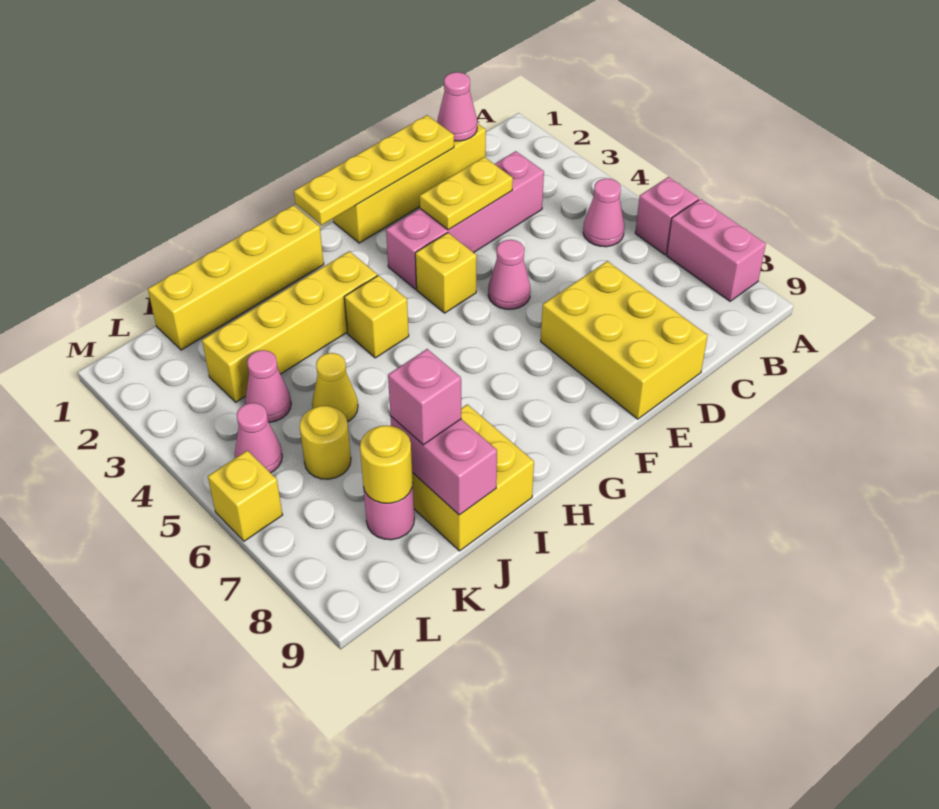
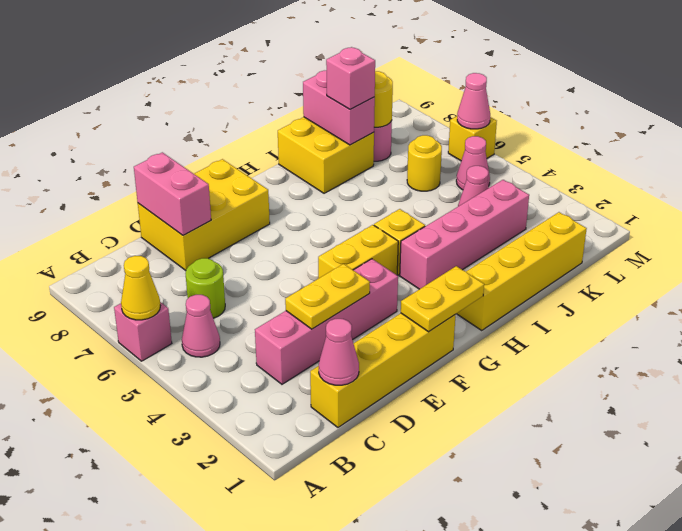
pink brick A7:A8 level 1 -> pink brick D8:D9 level 2
none -> lime round brick C6 level 1
yellow plate D1:G1 level 2 -> yellow plate F1:G1 level 2
yellow brick D7:E9 level 1 -> yellow brick D8:F9 level 1
pink cone E5 level 1 -> pink cone M6 level 2
yellow brick F4 level 1 -> yellow brick F4:G4 level 1
yellow brick H3:K3 level 1 -> pink brick H3:K3 level 1
yellow cone J5 level 1 -> yellow cone A6 level 2

